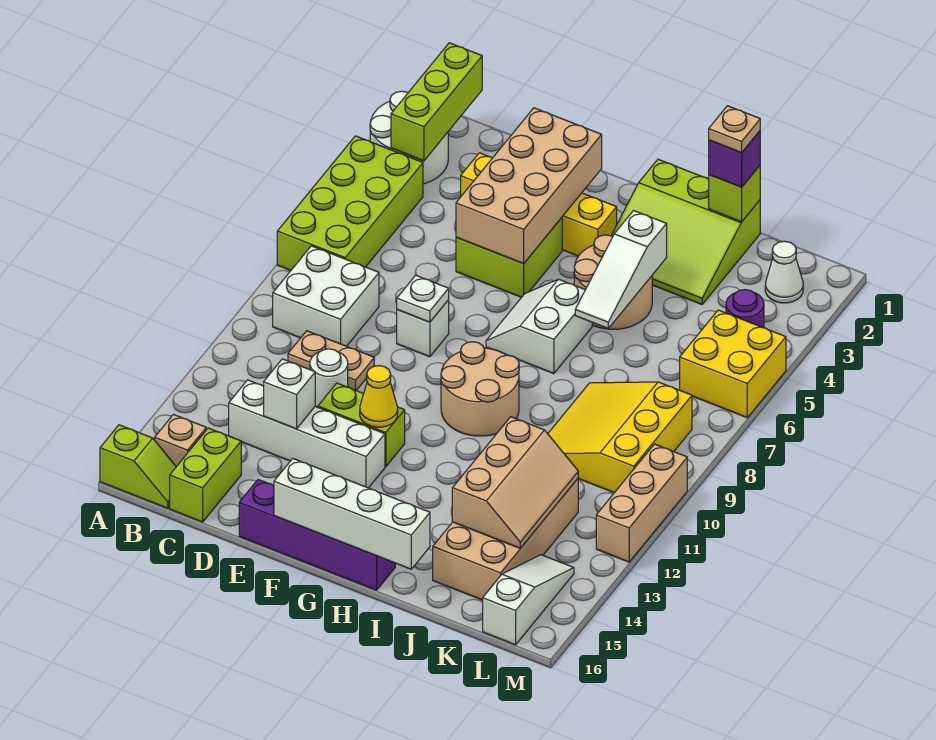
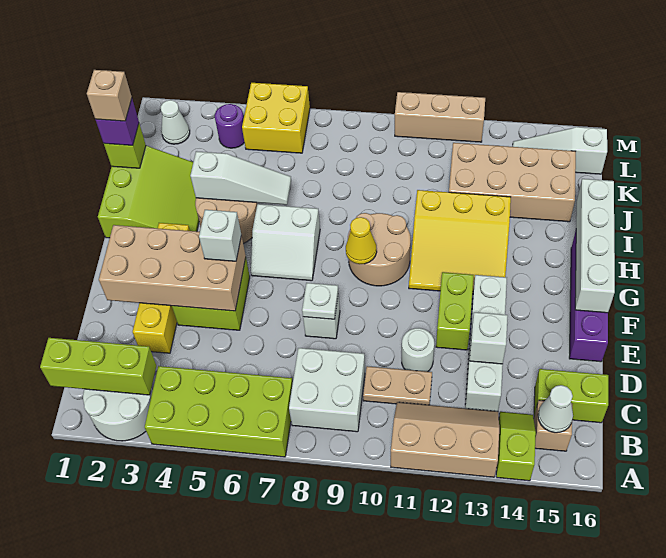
lime slope A16:B16 level 1 top A -> lime slope A14:B14 level 1 top A
none -> white cone B15 level 2
tan plate C10:D10 level 1 -> tan plate C10:C11 level 1
none -> white brick F5 level 3
yellow cone F12 level 2 -> yellow cone G9 level 2
tan plate J1 level 4 -> tan brick J1 level 4
yellow slope J8:L10 level 1 top L -> yellow slope G11:I13 level 1 top I
tan slope J12:K14 level 2 top J -> tan slope A11:B13 level 1 top A

